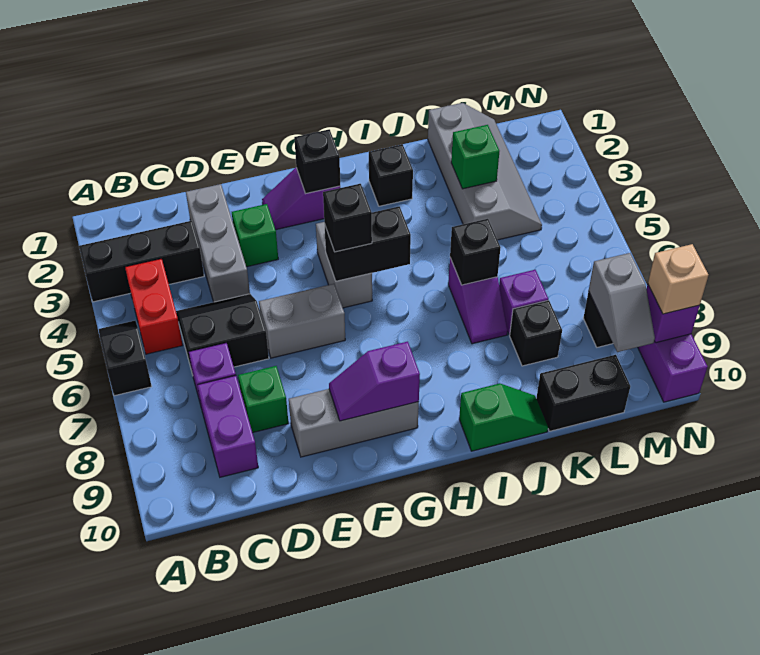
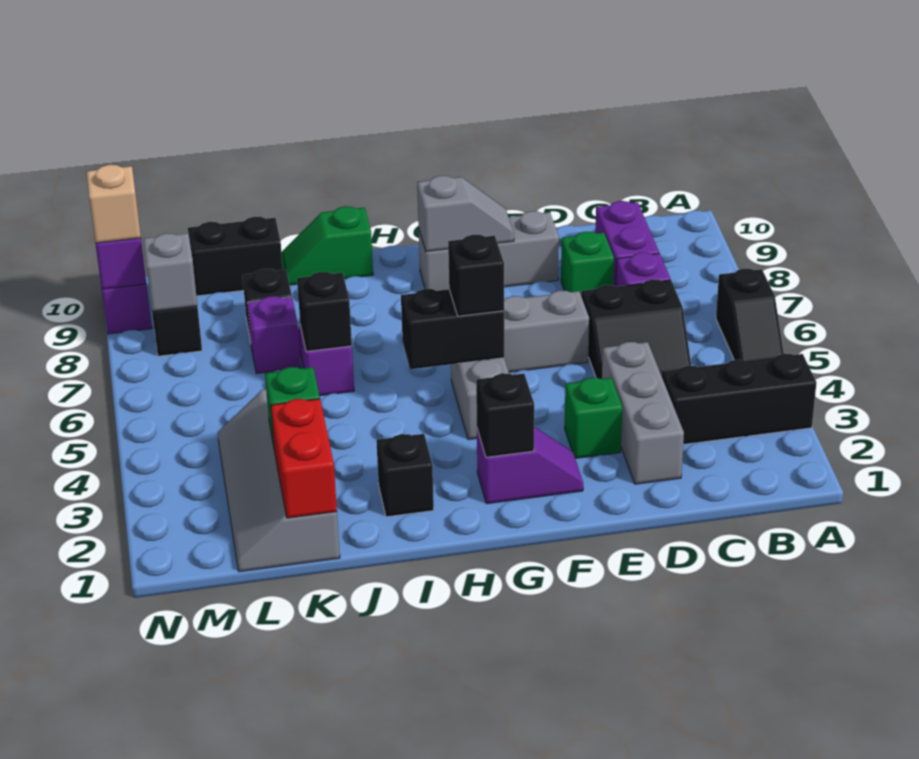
red brick B4:B5 level 1 -> red brick K1:K2 level 2
purple slope F9:G9 level 2 top G -> grey slope F9:G9 level 2 top G

